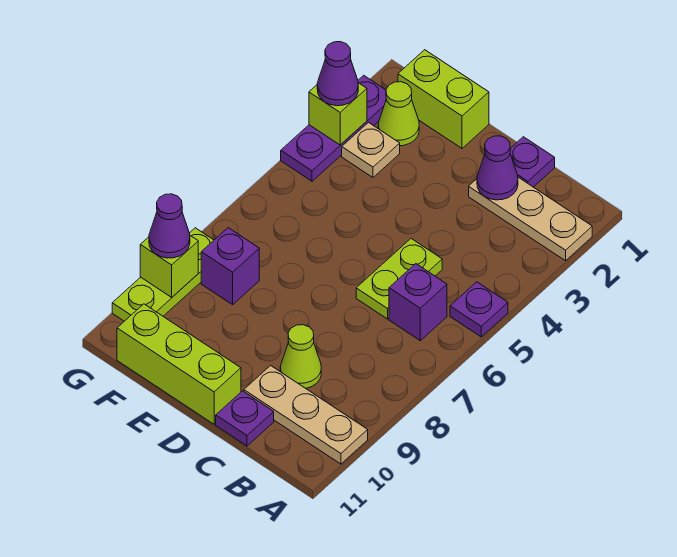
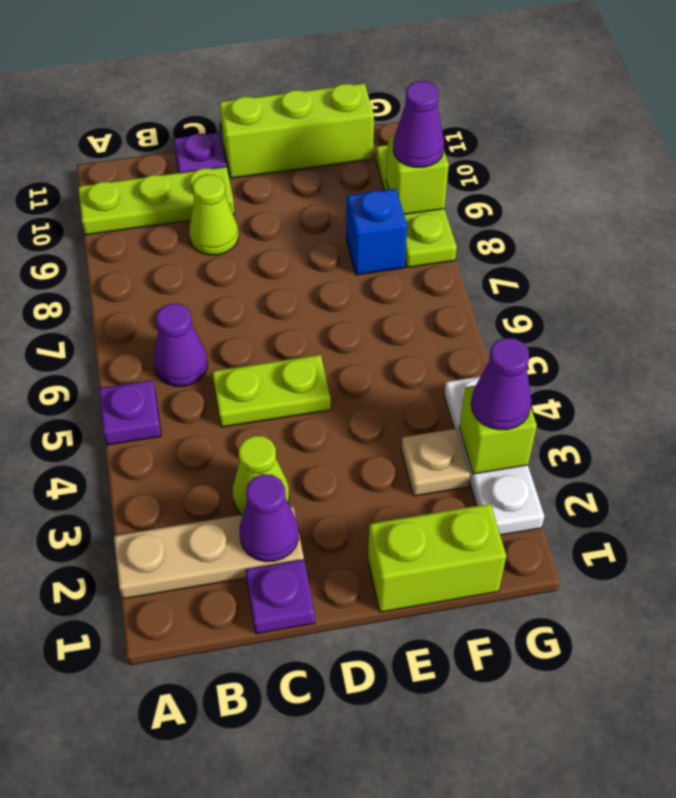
tan plate A10:C10 level 1 -> lime plate A10:C10 level 1
purple brick B6 level 1 -> purple cone B6 level 1
lime plate C5:C6 level 1 -> lime plate C5:D5 level 1
lime cone F2 level 1 -> lime cone C3 level 1
purple brick F8 level 1 -> blue brick F8 level 1
purple plate G2:G4 level 1 -> white plate G2:G4 level 1

